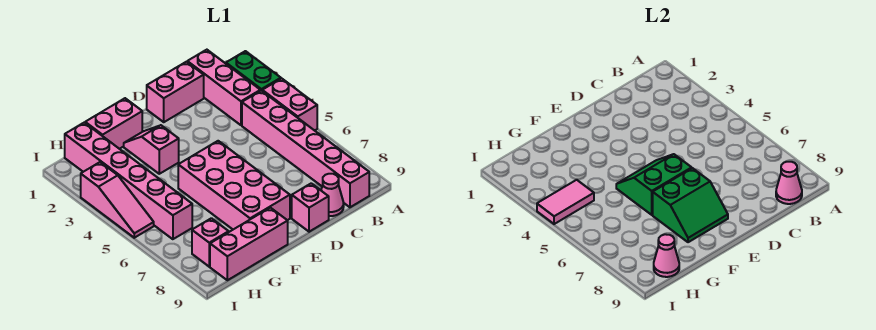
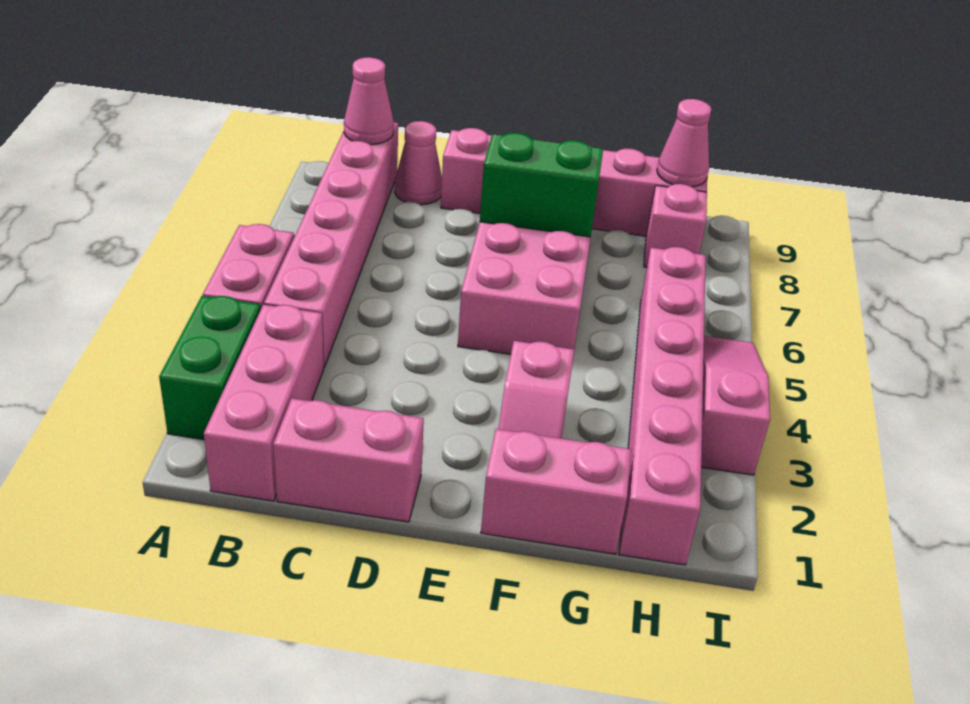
green slope E5:F6 level 2 top 6 -> none
pink tile H4:I4 level 2 -> none

